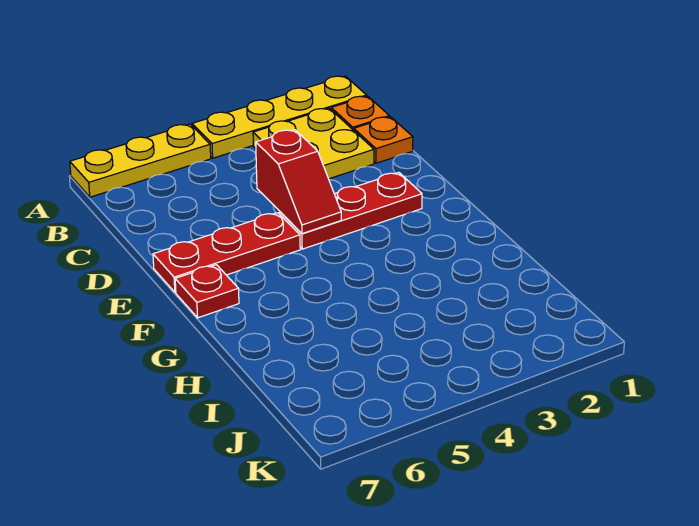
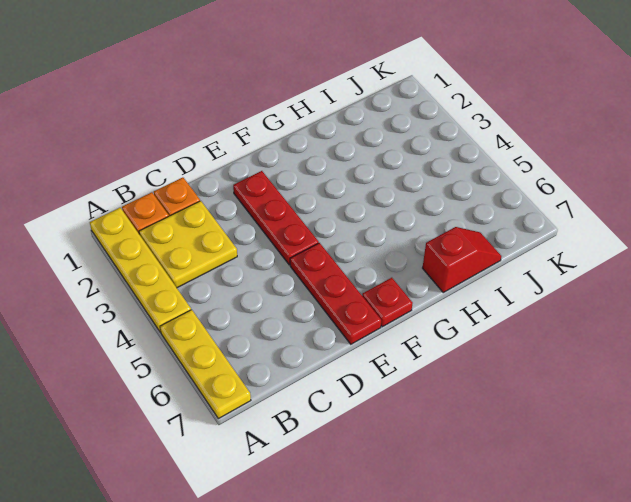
red slope D4:E4 level 2 top D -> red slope H7:I7 level 1 top H

